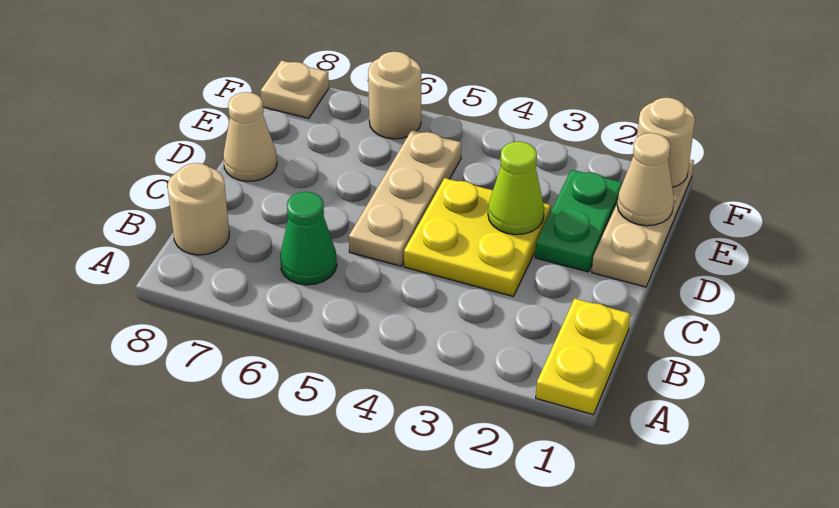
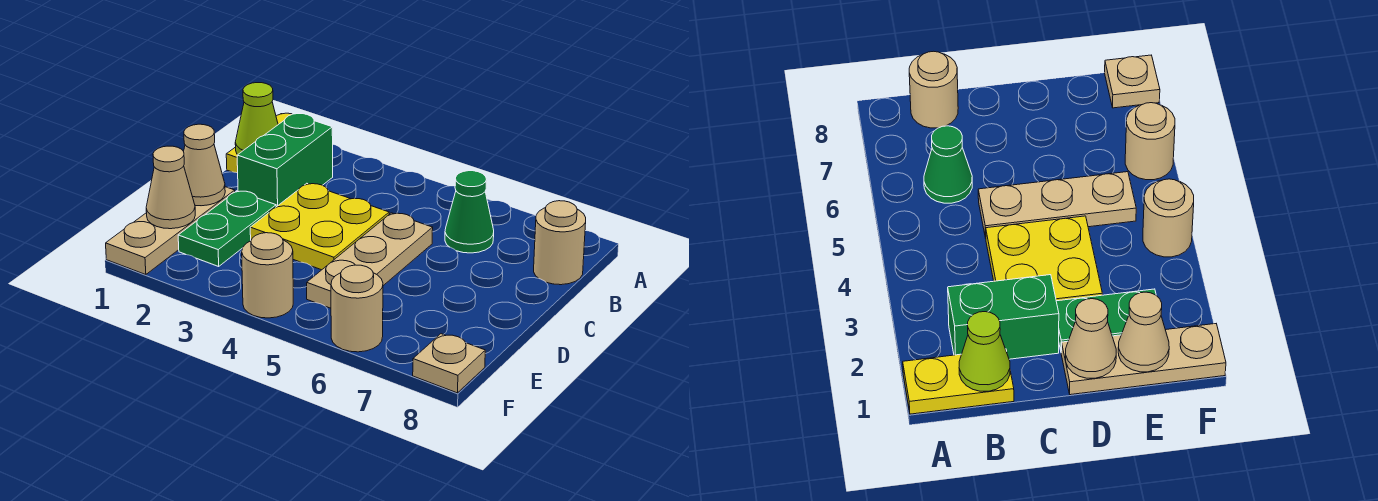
none -> green brick B2:C2 level 1
lime cone D3 level 2 -> lime cone B1 level 2
tan cone D8 level 1 -> tan cone D1 level 2
tan round brick F1 level 2 -> tan round brick F4 level 1

